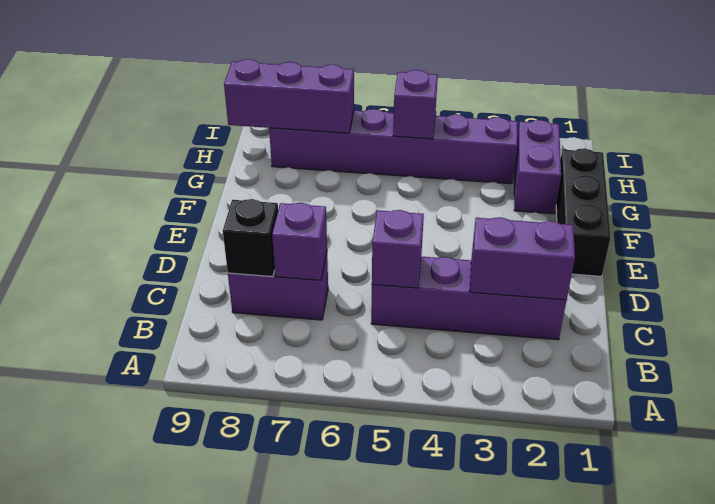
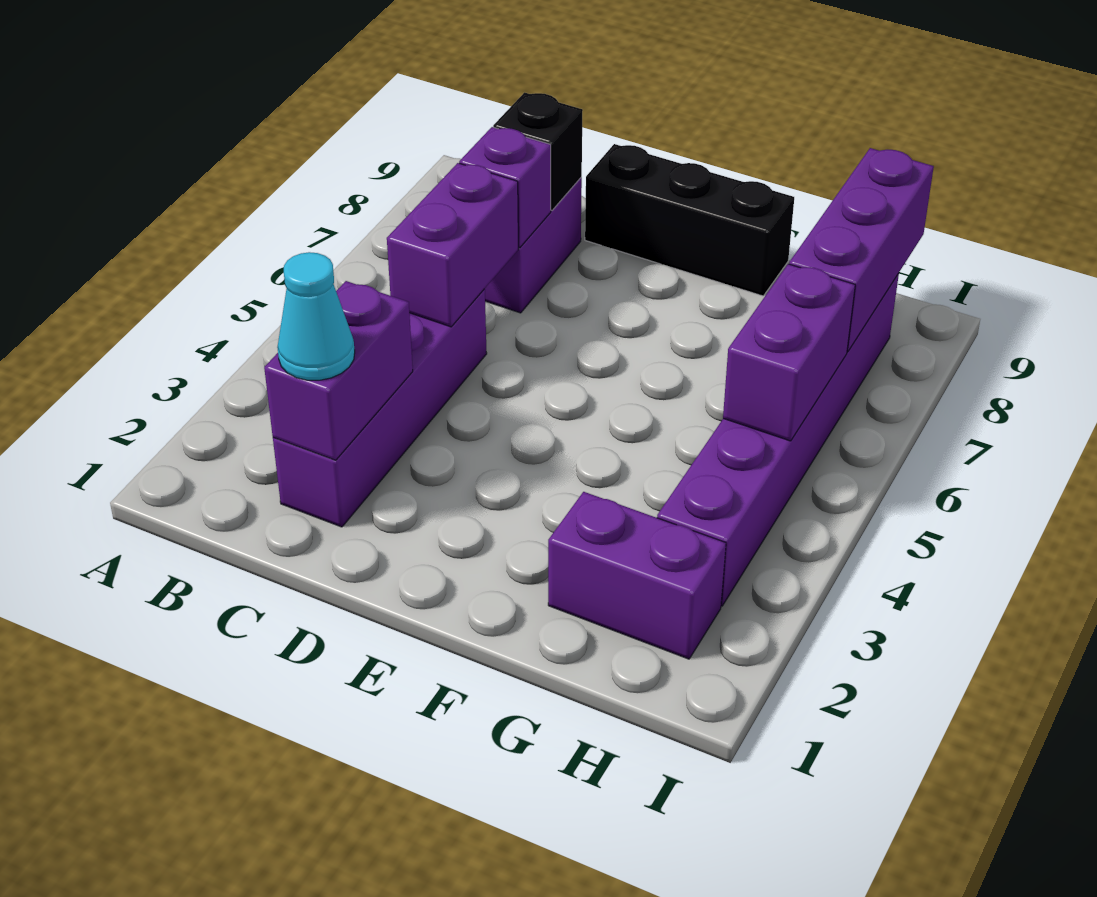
none -> cyan cone C2 level 3
purple brick C5 level 2 -> purple brick C5:C6 level 2
black brick E1:G1 level 1 -> black brick D9:F9 level 1
purple brick H5 level 2 -> purple brick H5:H6 level 2

